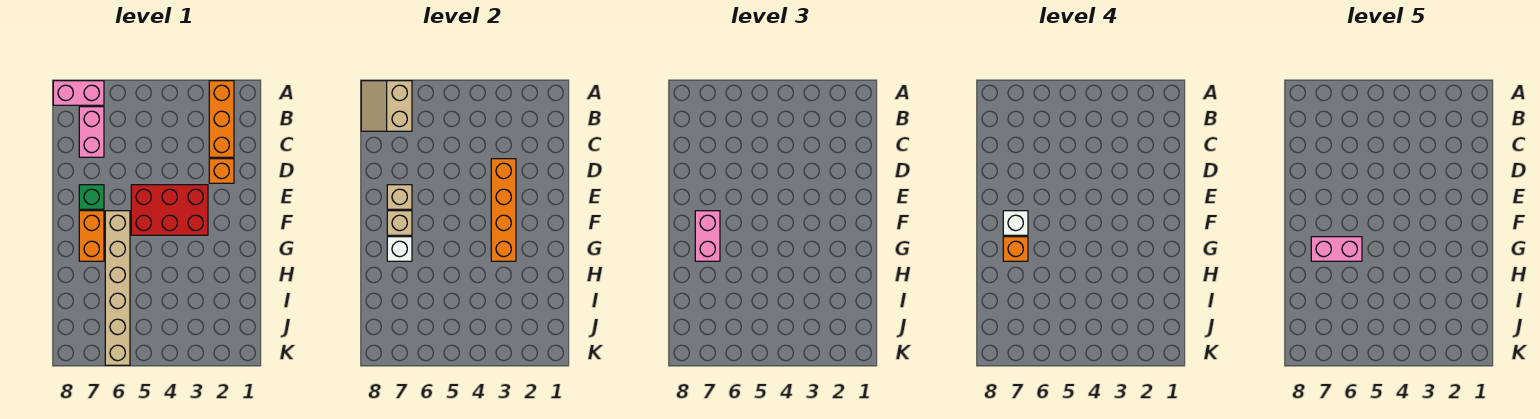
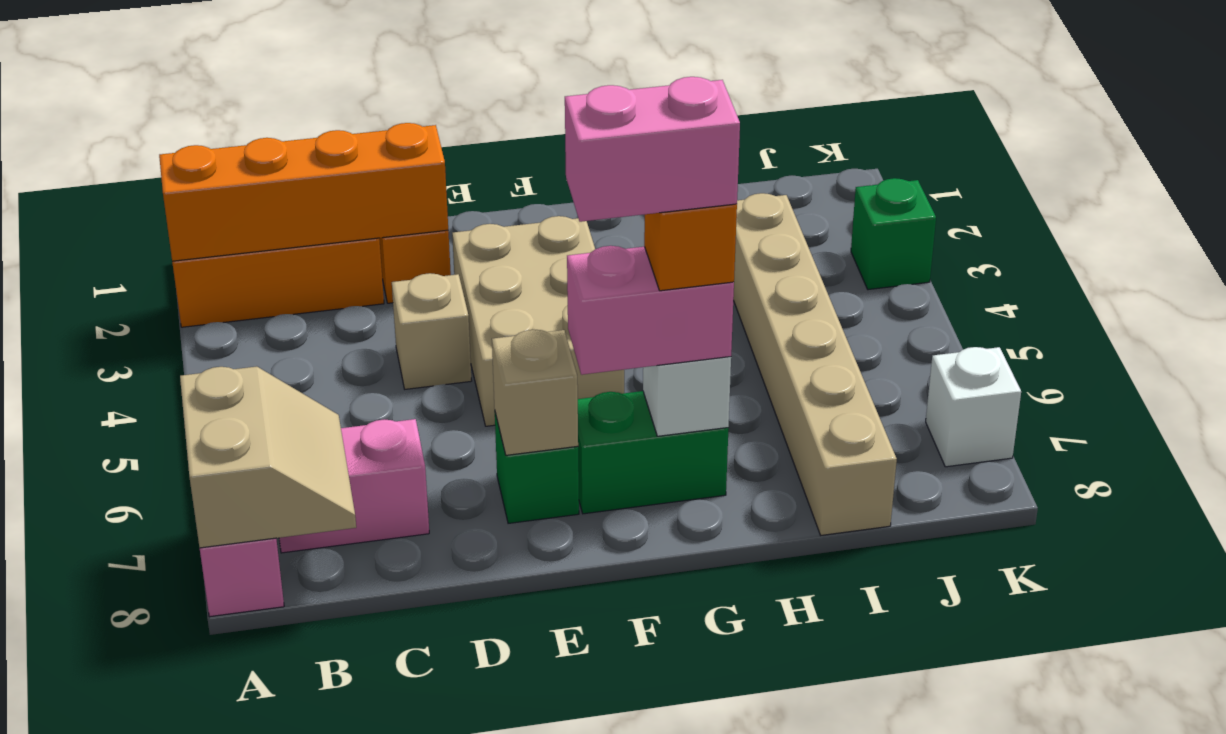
tan slope A7:B8 level 2 top 7 -> tan slope A7:B8 level 2 top A
orange brick D3:G3 level 2 -> orange brick A2:D2 level 2
red brick E3:F5 level 1 -> tan brick E3:F5 level 1
tan brick F6:K6 level 1 -> tan brick I3:I8 level 1
orange brick F7:G7 level 1 -> green brick F7:G7 level 1
tan brick F7 level 2 -> tan brick D4 level 1
white brick F7 level 4 -> white brick K7 level 1
pink brick G6:G7 level 5 -> pink brick F7:G7 level 5
none -> green brick K3 level 1

